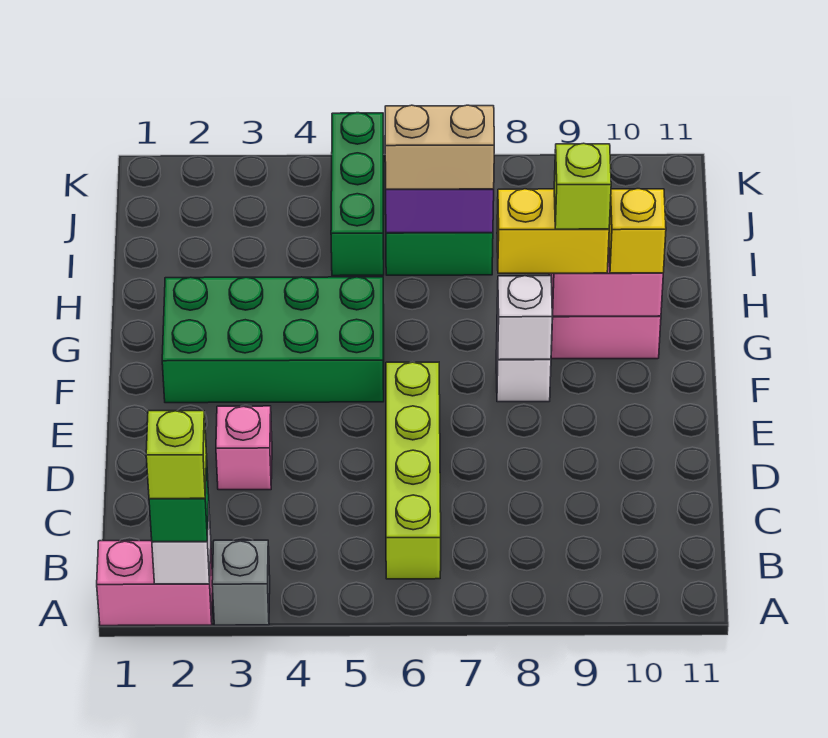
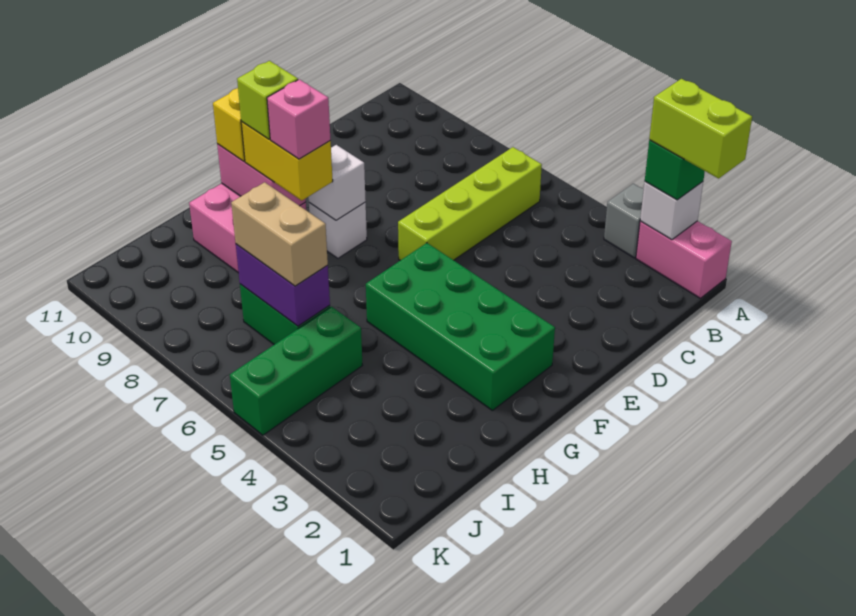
lime brick A2 level 4 -> lime brick A1:A2 level 4
pink brick D3 level 1 -> pink brick G8 level 4

